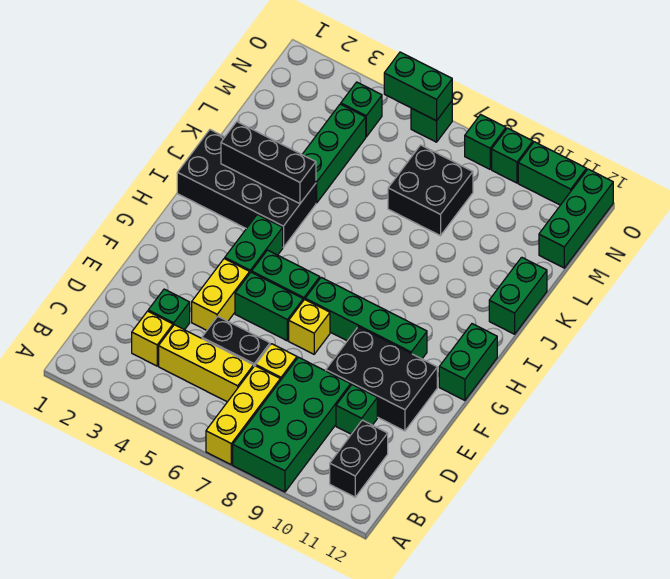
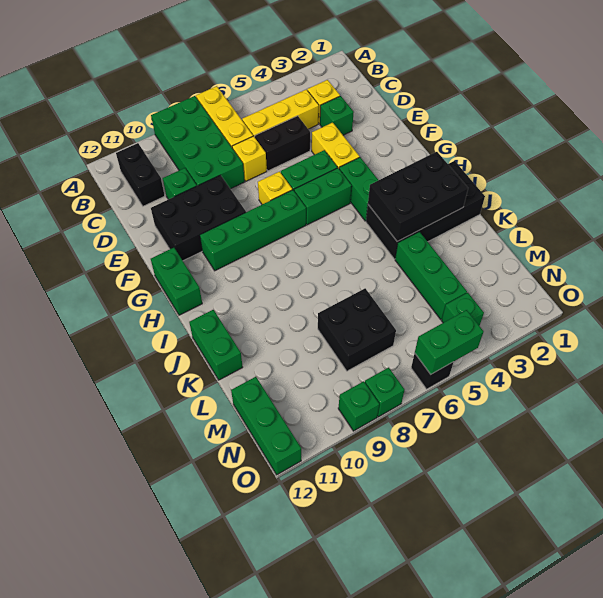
black brick J2:J4 level 2 -> black brick I2:J4 level 2
green brick O6 level 1 -> black brick O6 level 1
green brick O10:O11 level 1 -> none

